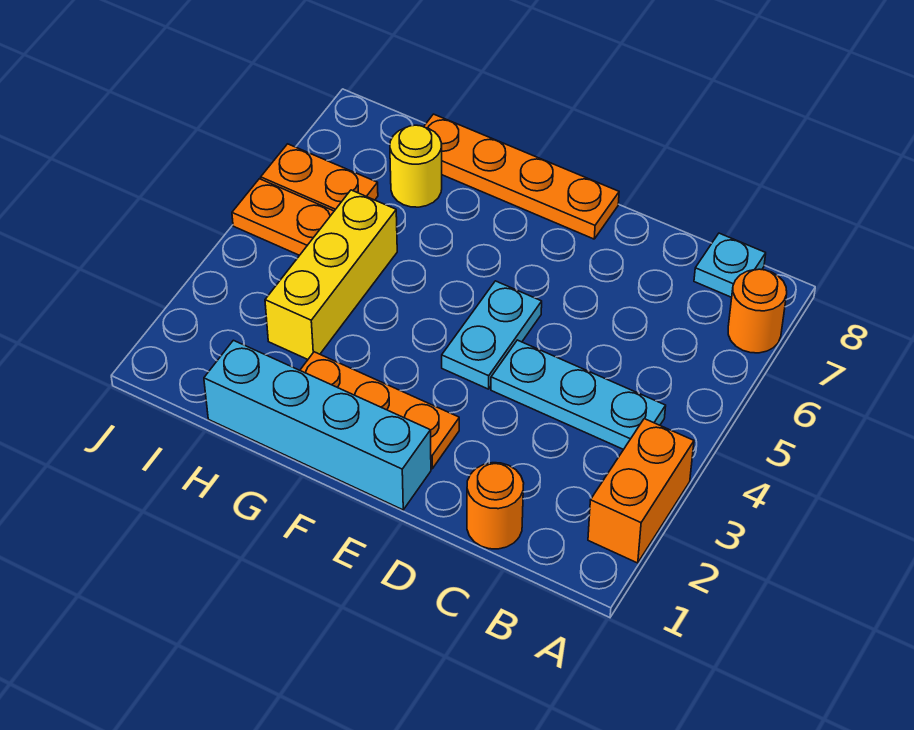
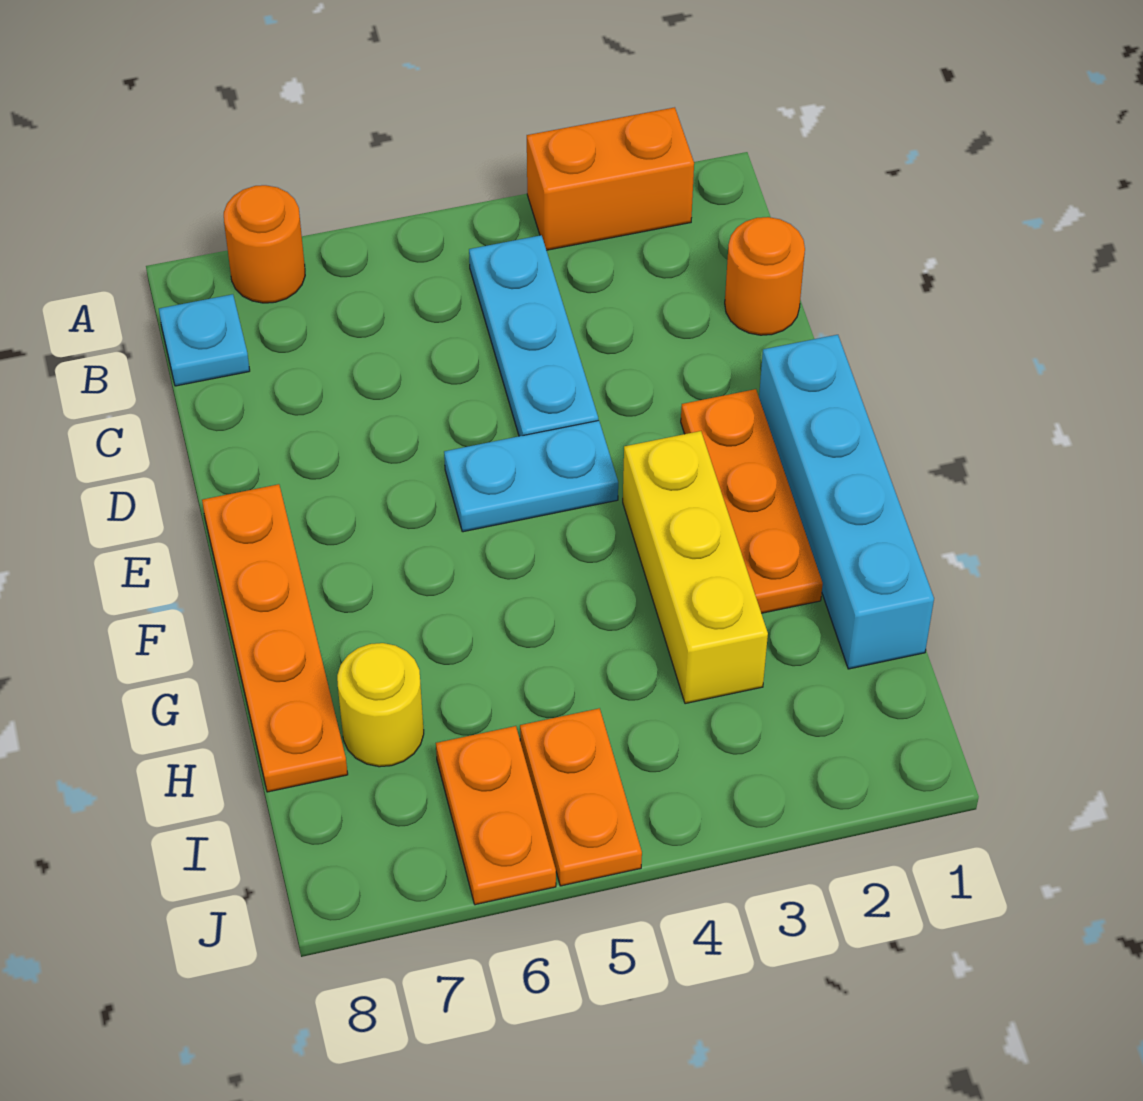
yellow brick H3:H5 level 1 -> yellow brick F3:H3 level 1

